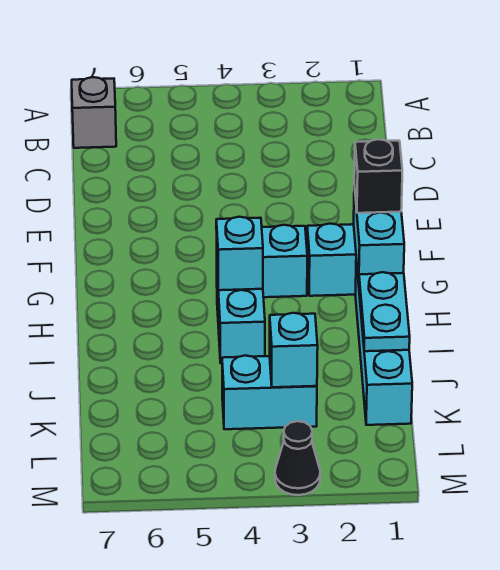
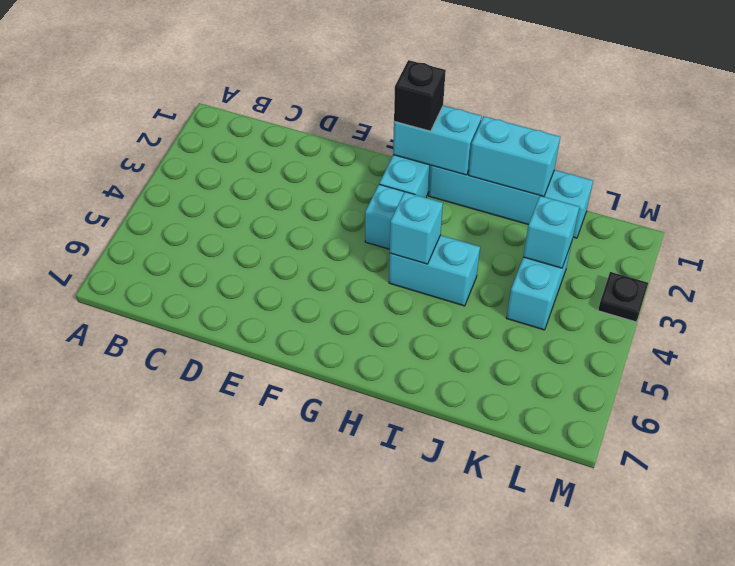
grey brick B7 level 1 -> none
cyan plate I1:J1 level 2 -> cyan brick I1:J1 level 2
black cone M3 level 1 -> black plate M3 level 1

